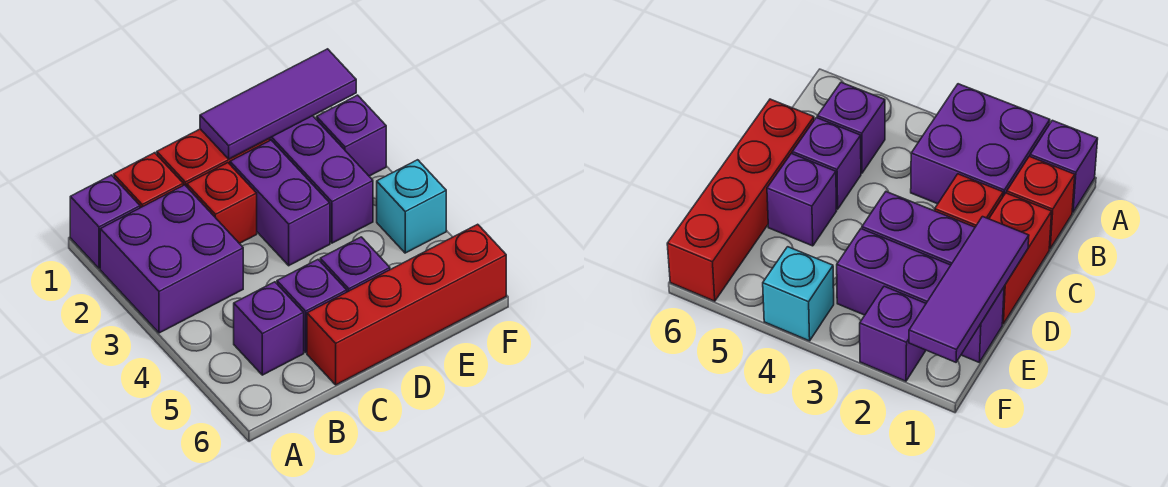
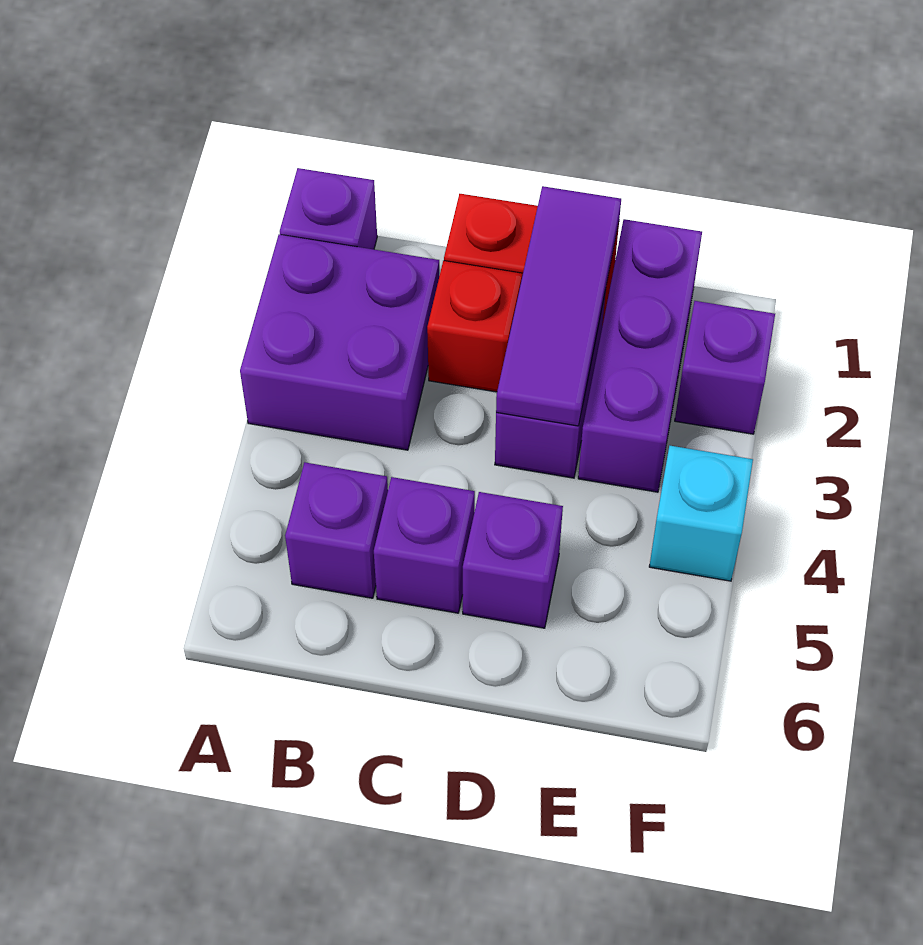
red brick B1 level 1 -> none
red brick C6:F6 level 1 -> none
purple tile D1:F1 level 2 -> purple tile D1:D3 level 2

